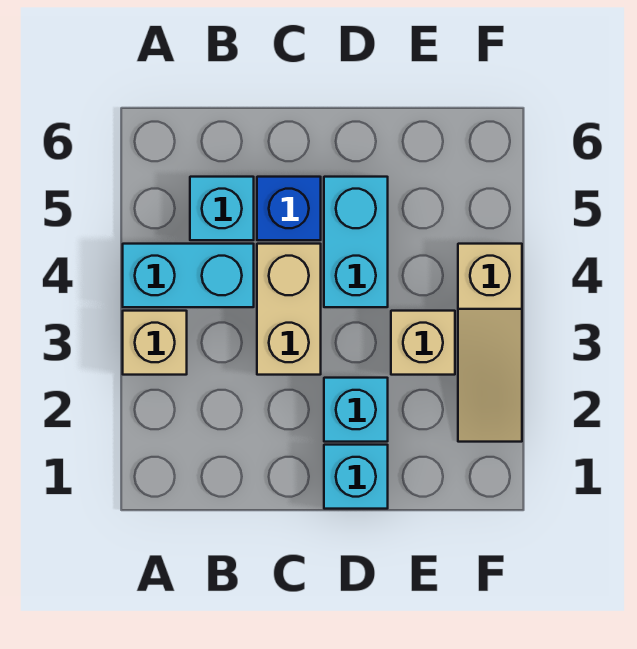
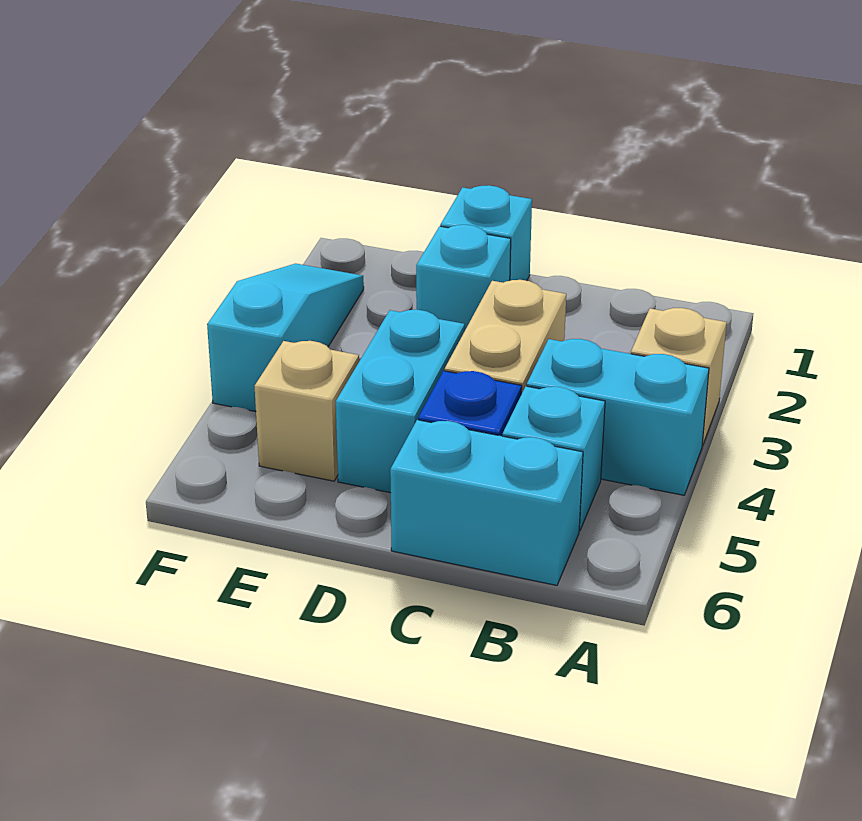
none -> cyan brick B6:C6 level 1
tan brick E3 level 1 -> tan brick E5 level 1
tan slope F2:F4 level 1 top 4 -> cyan slope F2:F4 level 1 top 4

